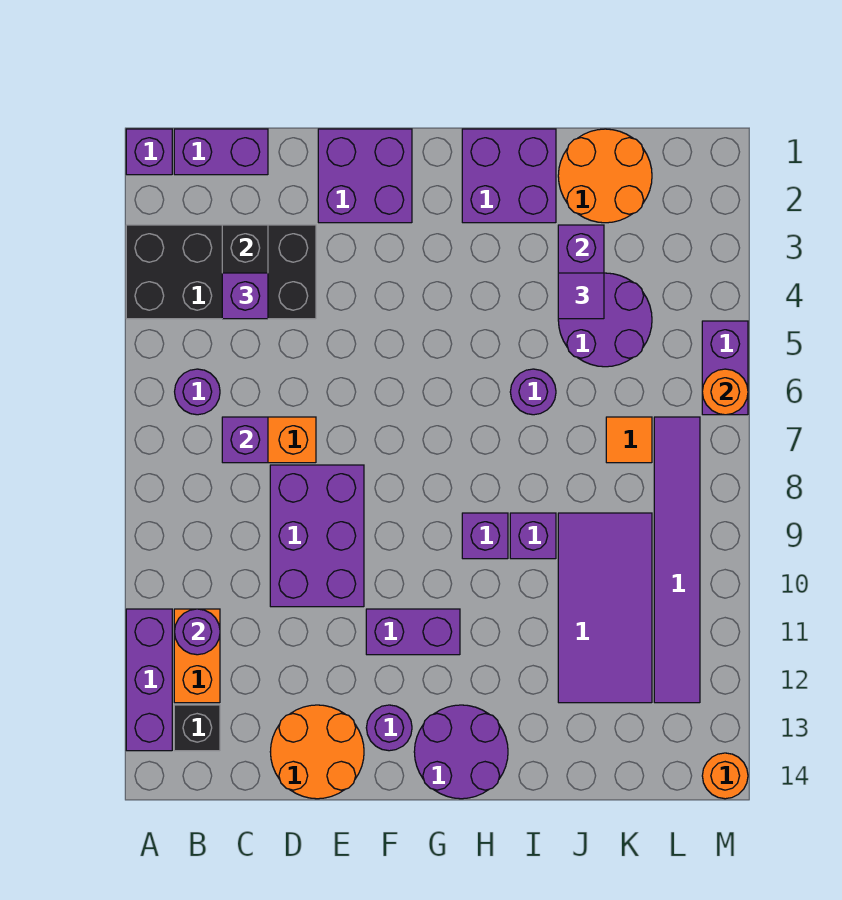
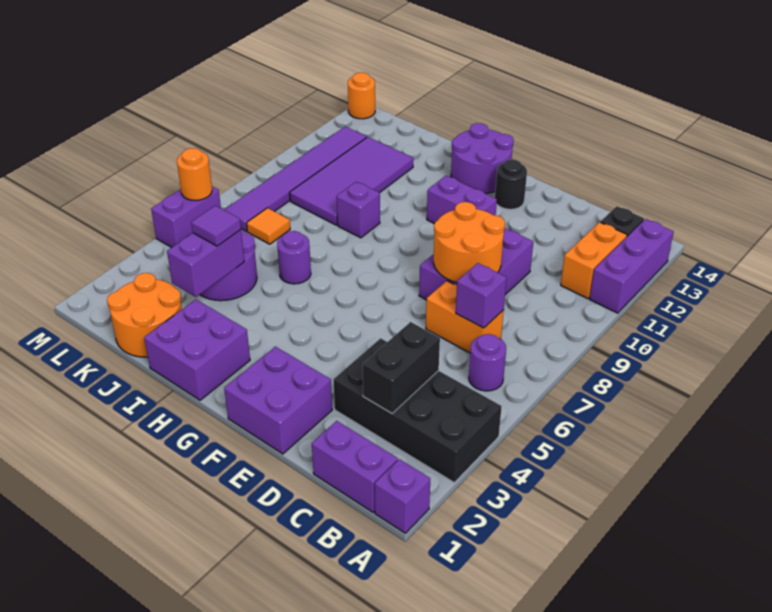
purple round brick B11 level 2 -> none
purple brick C4 level 3 -> none
orange round brick D13:E14 level 1 -> orange round brick D8:E9 level 2
purple round brick F13 level 1 -> black round brick F13 level 1
purple brick H9 level 1 -> none

